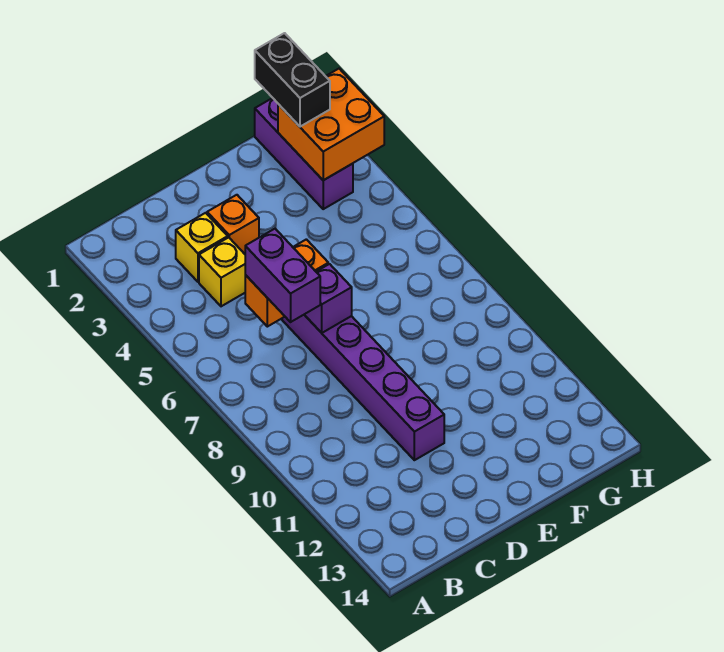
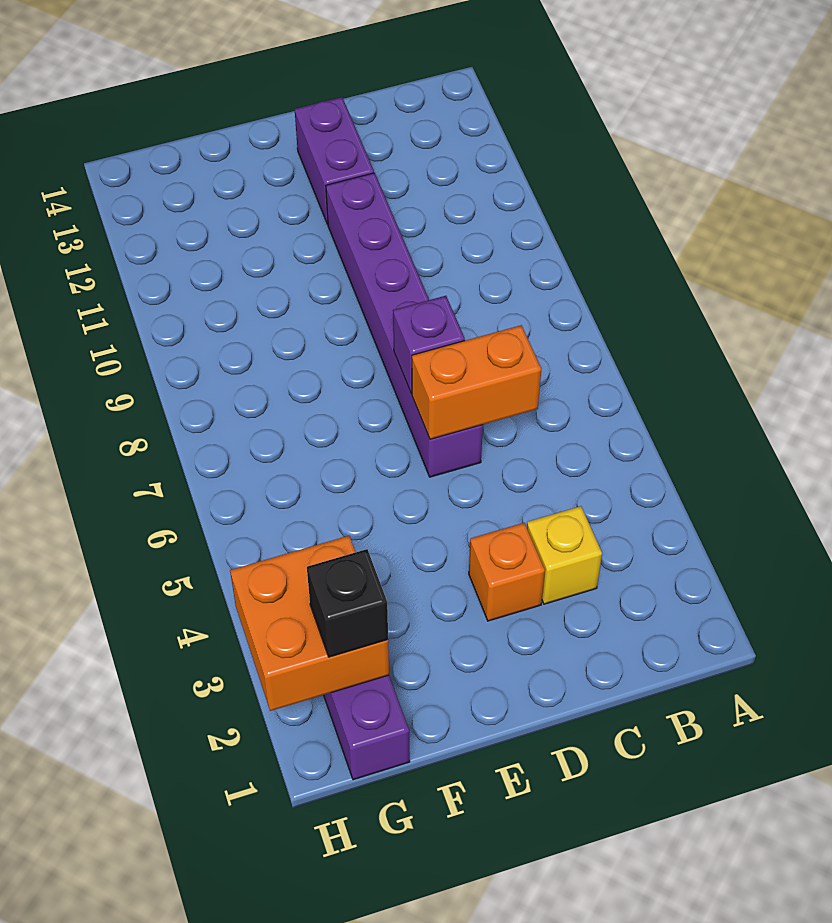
yellow brick C4 level 1 -> none
purple brick C6:C7 level 3 -> purple brick D12:D13 level 1
black brick G1:G2 level 3 -> black brick G2 level 3

